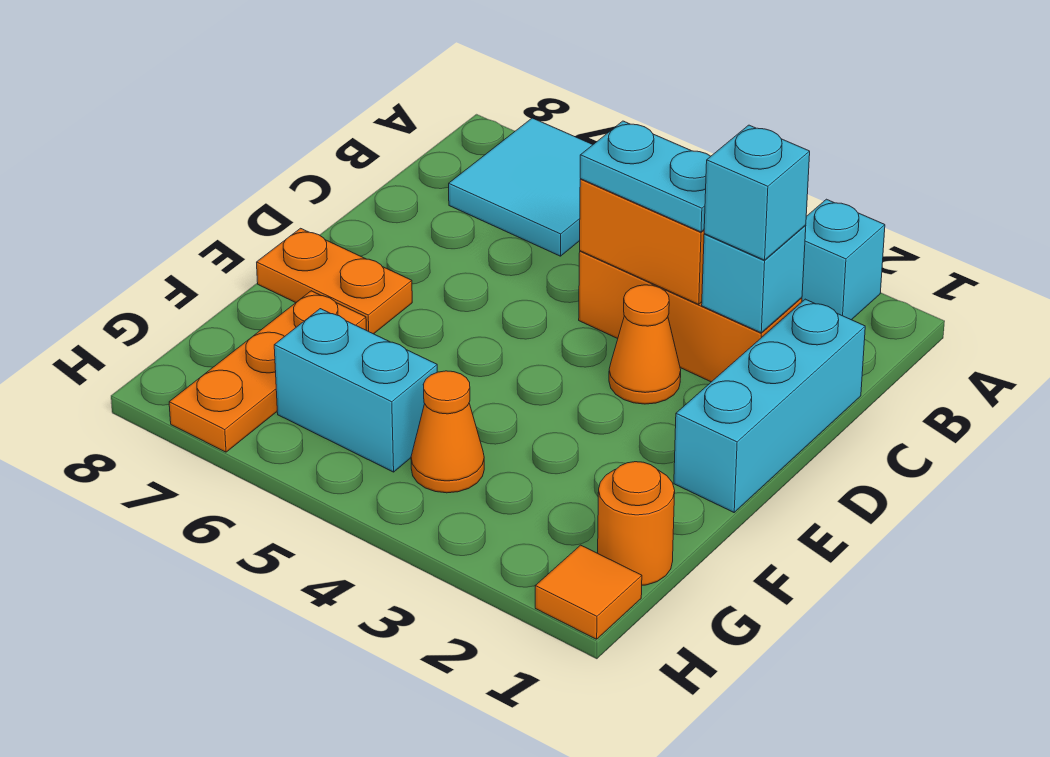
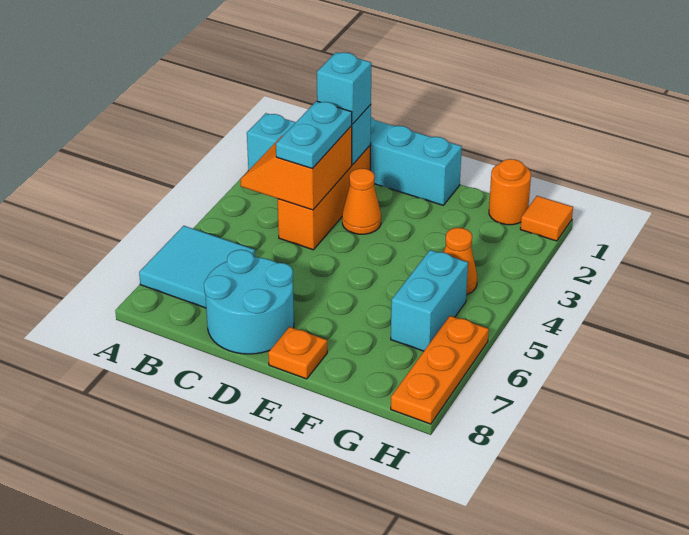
none -> cyan round brick C7:D8 level 1
orange plate E7:E8 level 1 -> orange plate E8 level 1
orange plate F7:H7 level 1 -> orange plate H6:H8 level 1

